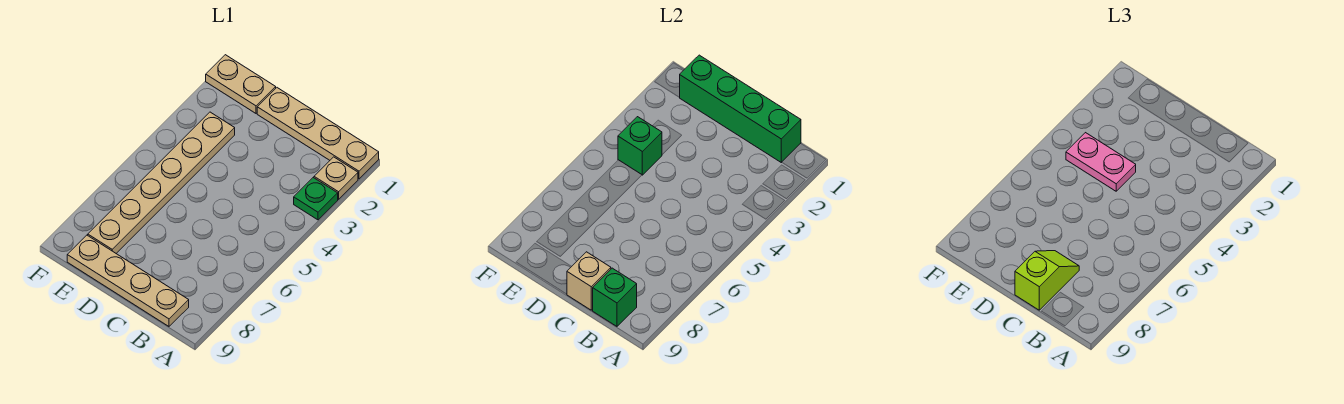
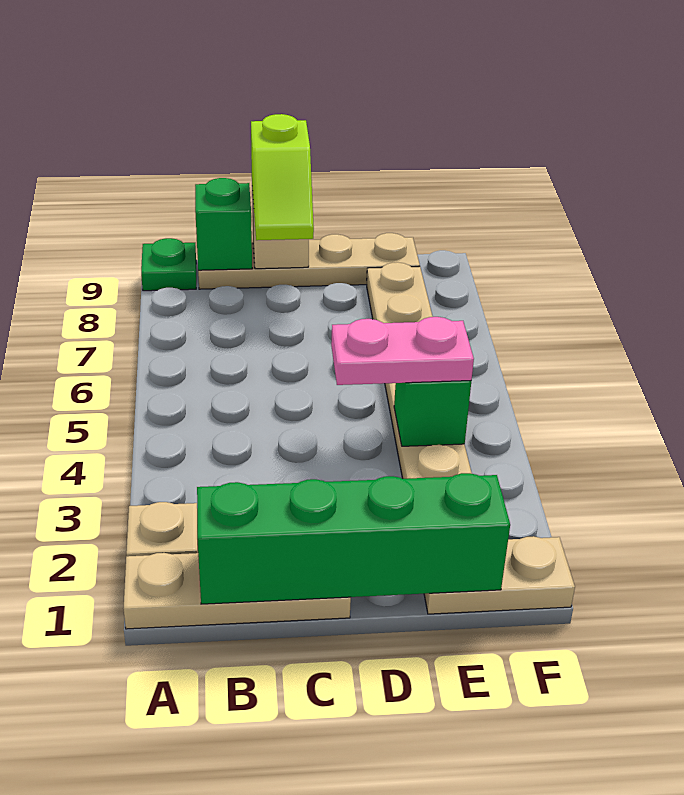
tan plate A1:D1 level 1 -> tan plate A1:C1 level 1
green plate A3 level 1 -> green plate A9 level 1

